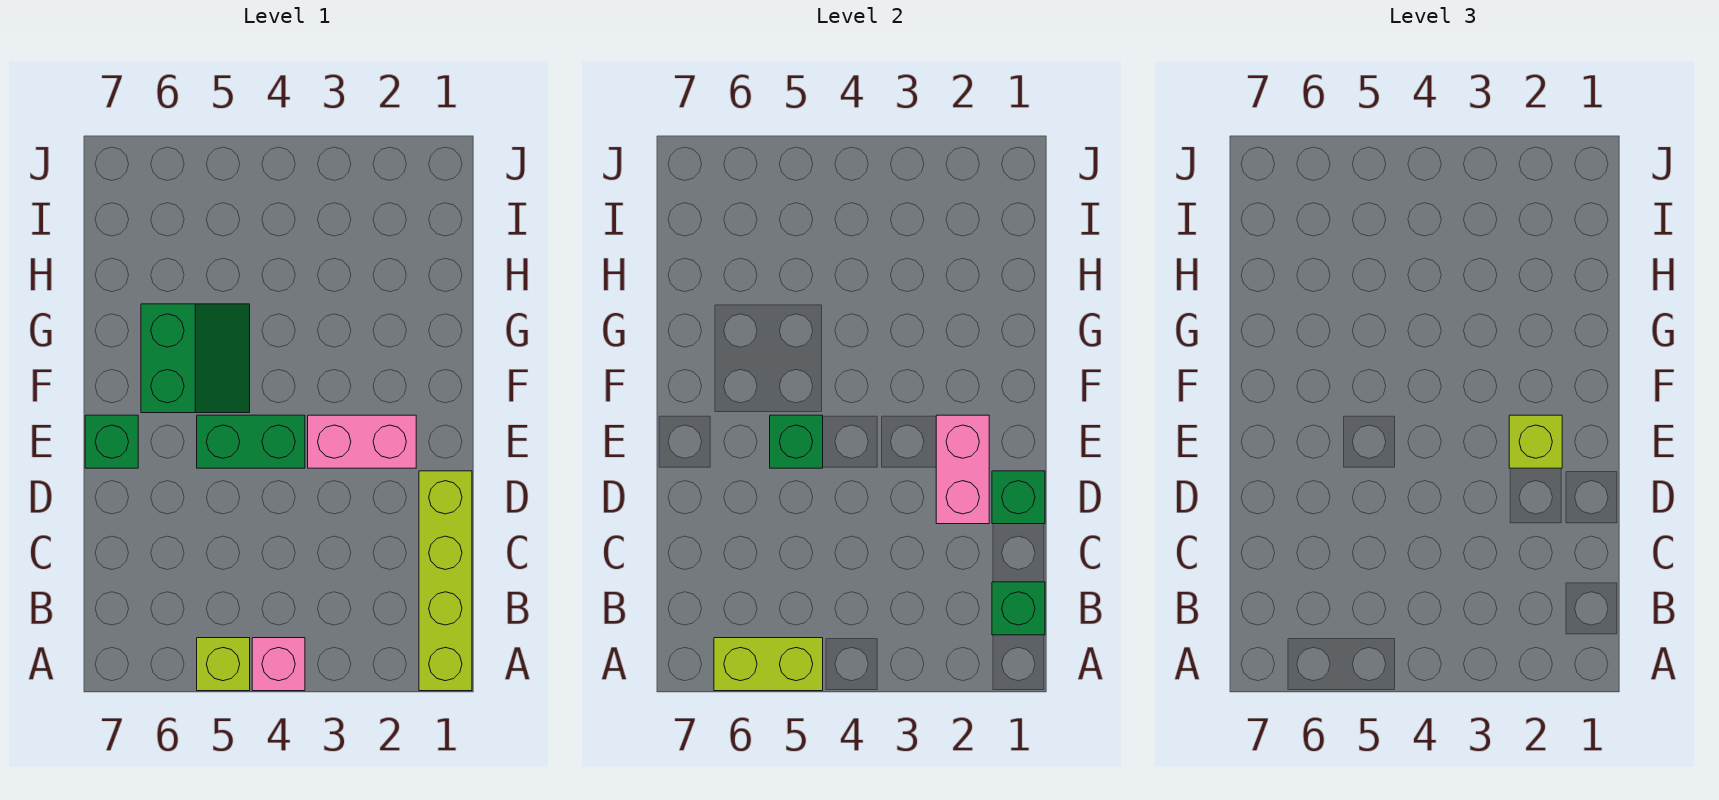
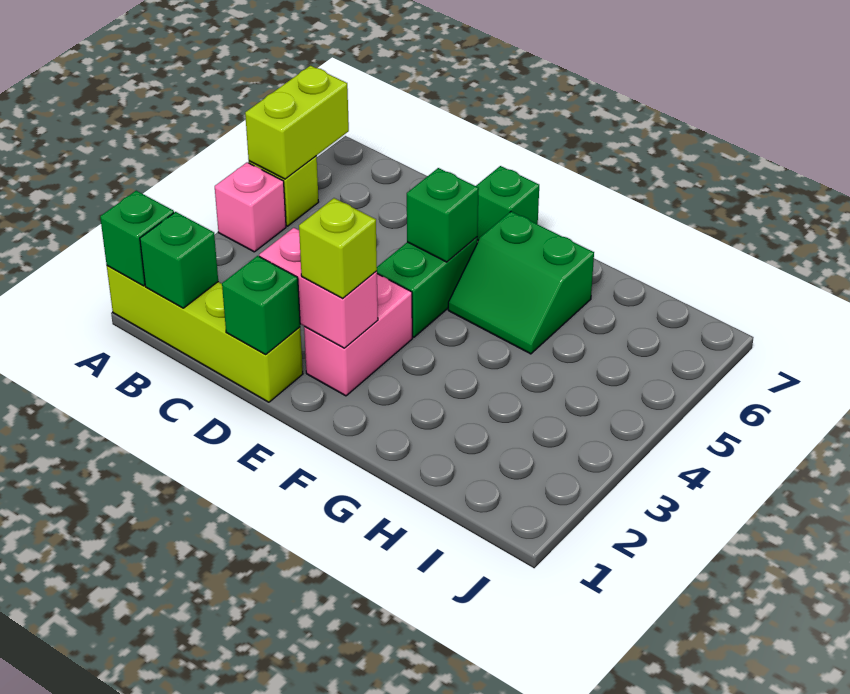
none -> green brick A1 level 2

